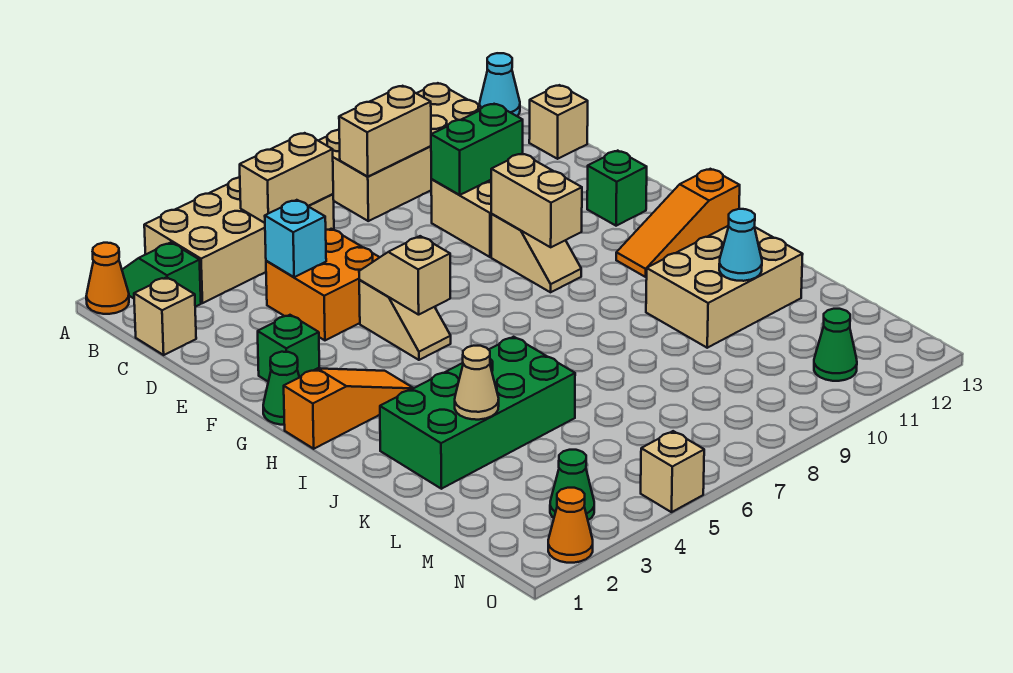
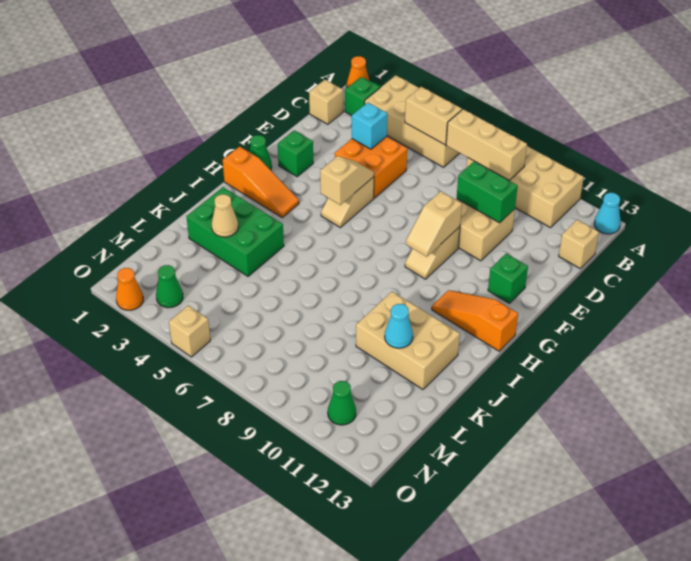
tan brick B8:B9 level 2 -> tan brick B7:B9 level 2
tan brick F9:G9 level 2 -> tan slope F9:G9 level 2 top F
green brick J2:K5 level 1 -> green brick J2:K4 level 1

